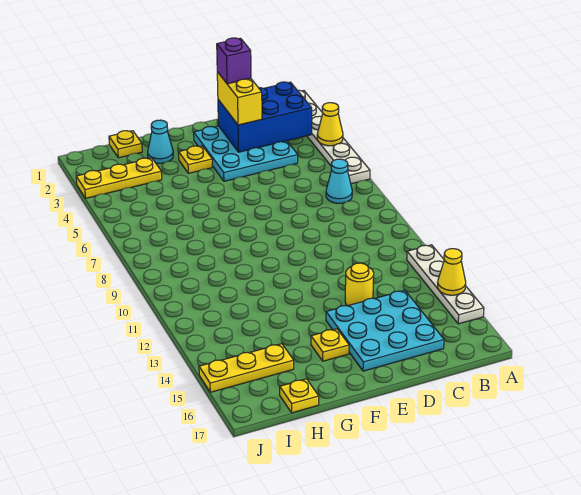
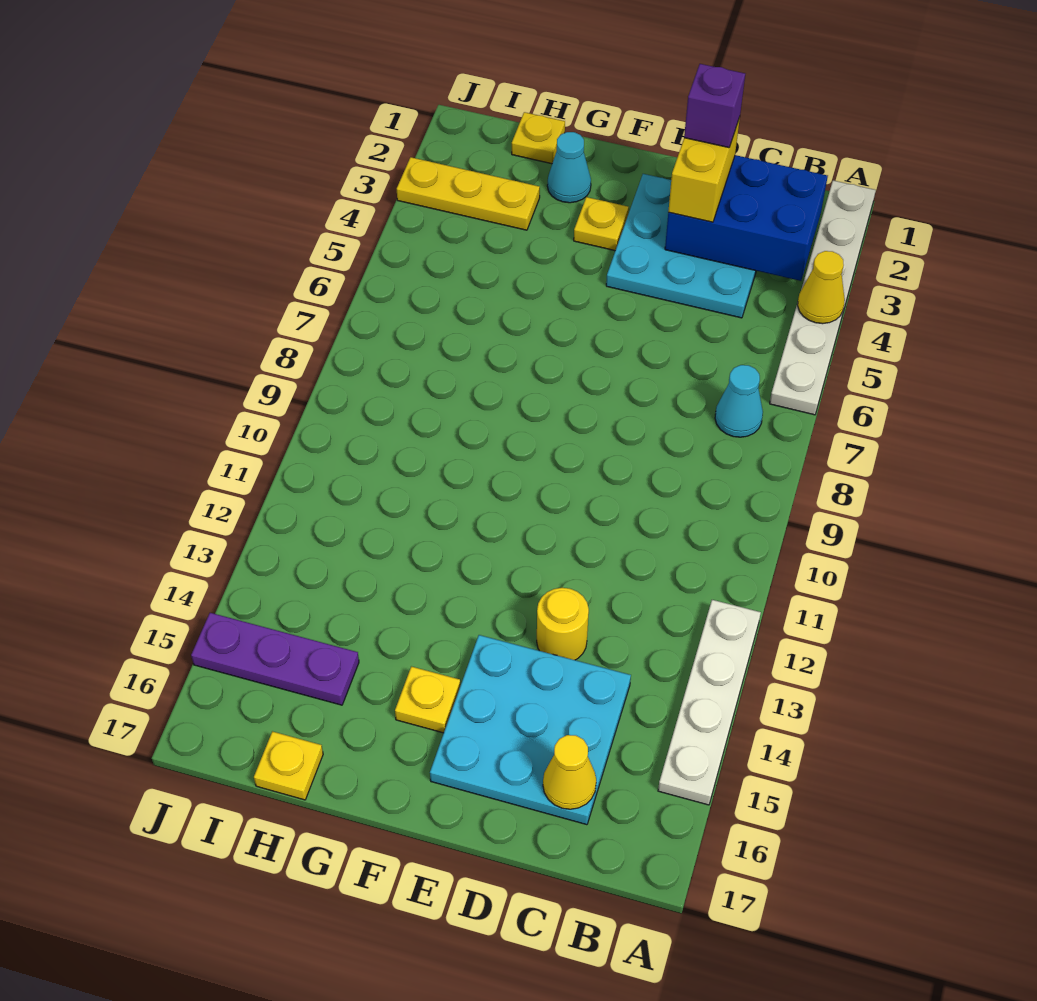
yellow cone A14 level 2 -> yellow cone C16 level 2
yellow plate H15:J15 level 1 -> purple plate H15:J15 level 1

